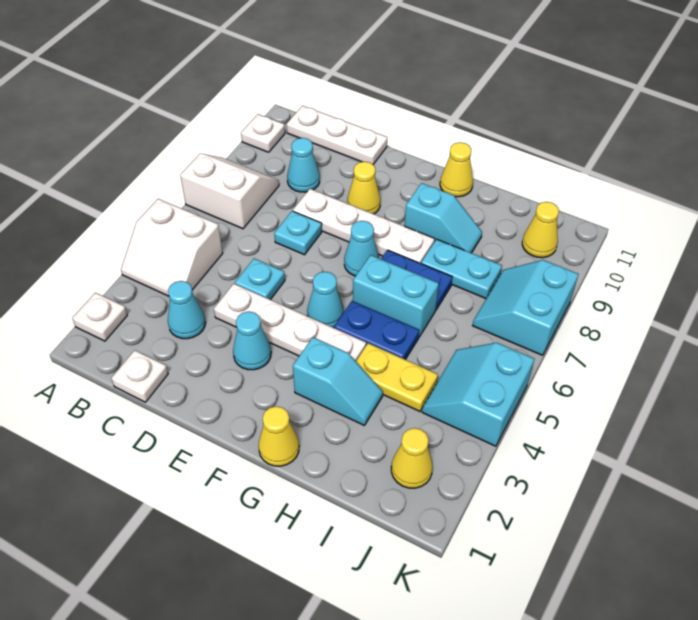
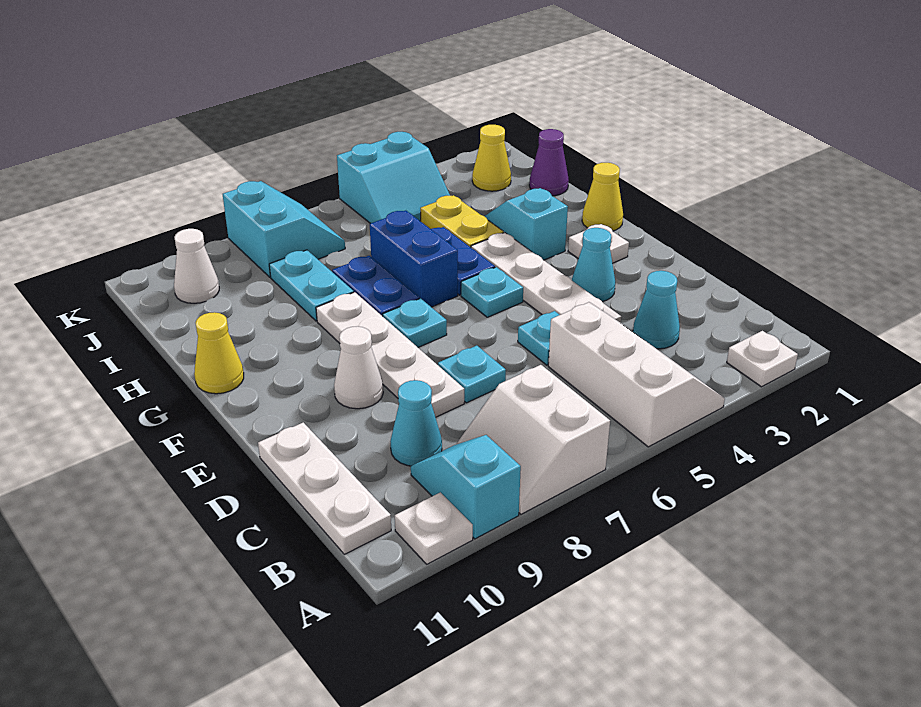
white slope A4:B5 level 1 top 5 -> white slope A4:C5 level 1 top 5
white plate C1 level 1 -> white plate F2 level 1
yellow cone E9 level 1 -> white cone E9 level 1
cyan cone F5 level 1 -> cyan plate F5 level 1
cyan cone F7 level 1 -> cyan plate F7 level 1
cyan brick G6:H6 level 1 -> blue brick G6:H6 level 1
cyan slope G9:H9 level 1 top G -> cyan slope A9:B9 level 1 top A
none -> purple cone I1 level 1
cyan slope J7:K8 level 1 top K -> cyan slope J7:K8 level 1 top 8
yellow cone J10 level 1 -> white cone J10 level 1

